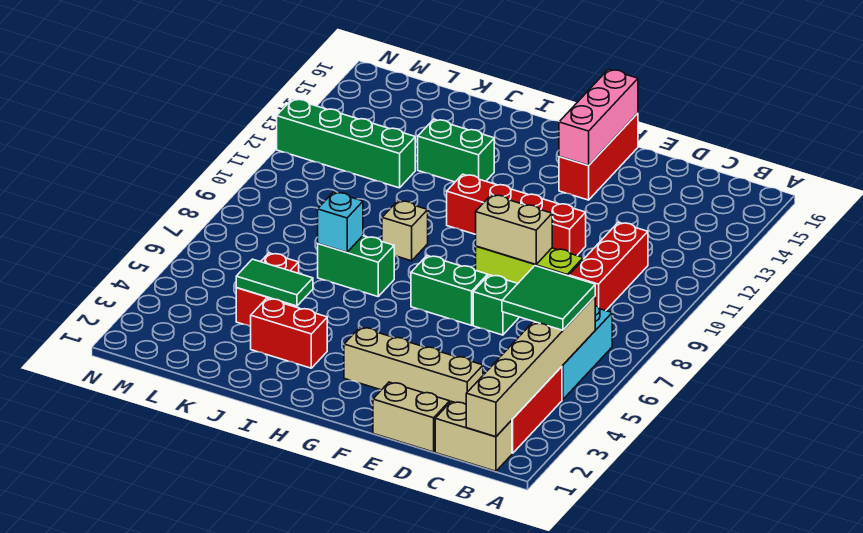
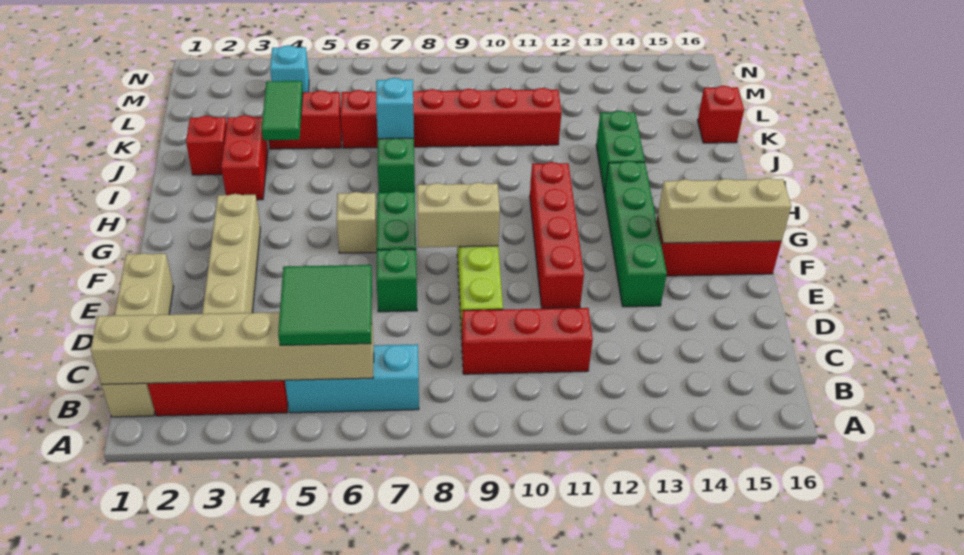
tan brick E9:F9 level 2 -> tan brick F8:F9 level 2
pink brick F14:F16 level 2 -> tan brick F14:F16 level 2
tan brick I9 level 1 -> tan brick G6 level 1
none -> red brick J2 level 1
none -> red brick K6:K11 level 1
green brick K12:N12 level 1 -> green brick E13:H13 level 1
none -> red brick K16 level 1
none -> cyan brick M4 level 1

